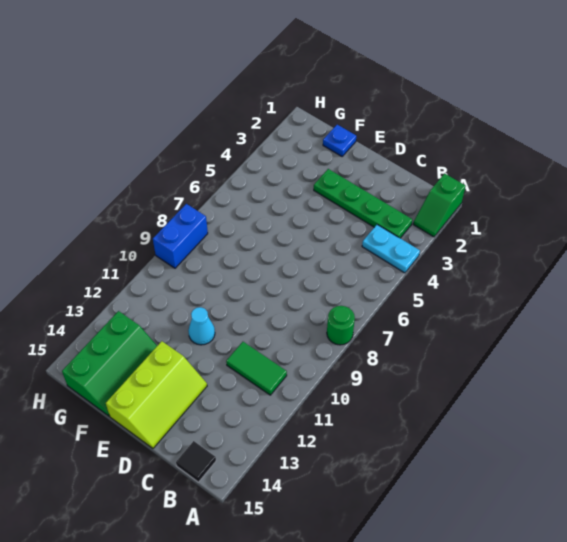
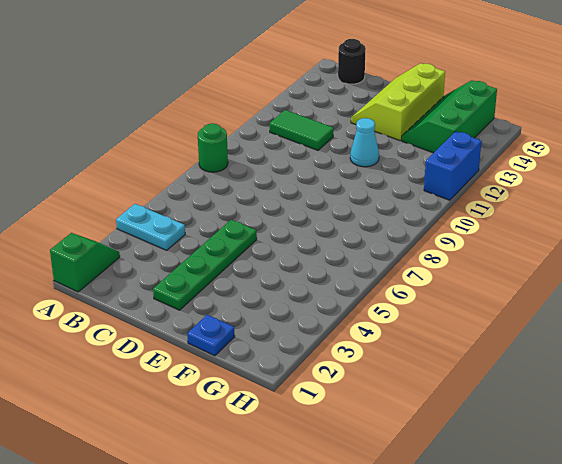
green plate B3:E3 level 1 -> green plate D2:D5 level 1
black tile B15 level 1 -> black round brick B15 level 1
blue brick H8:H9 level 1 -> blue brick H11:H12 level 1

